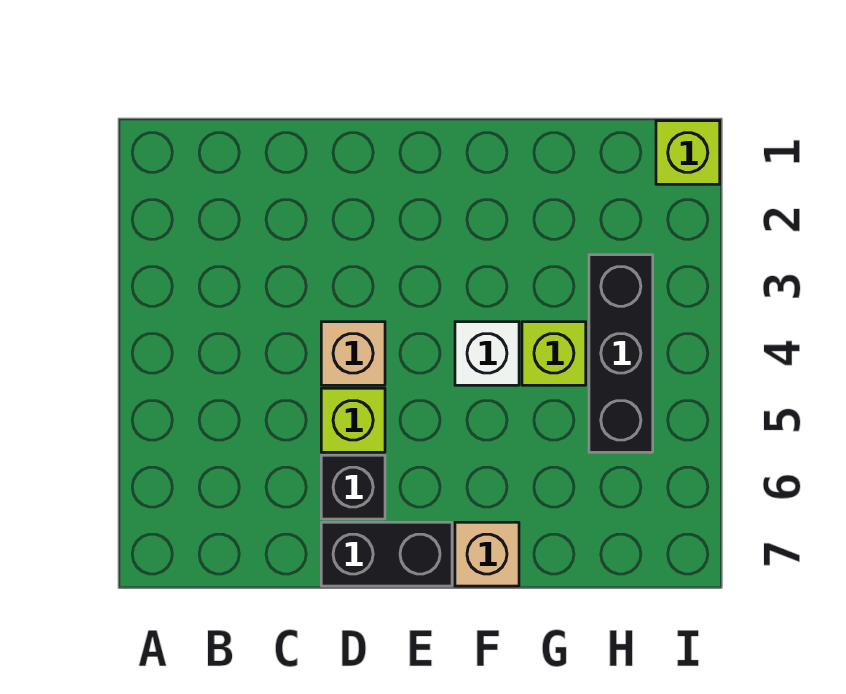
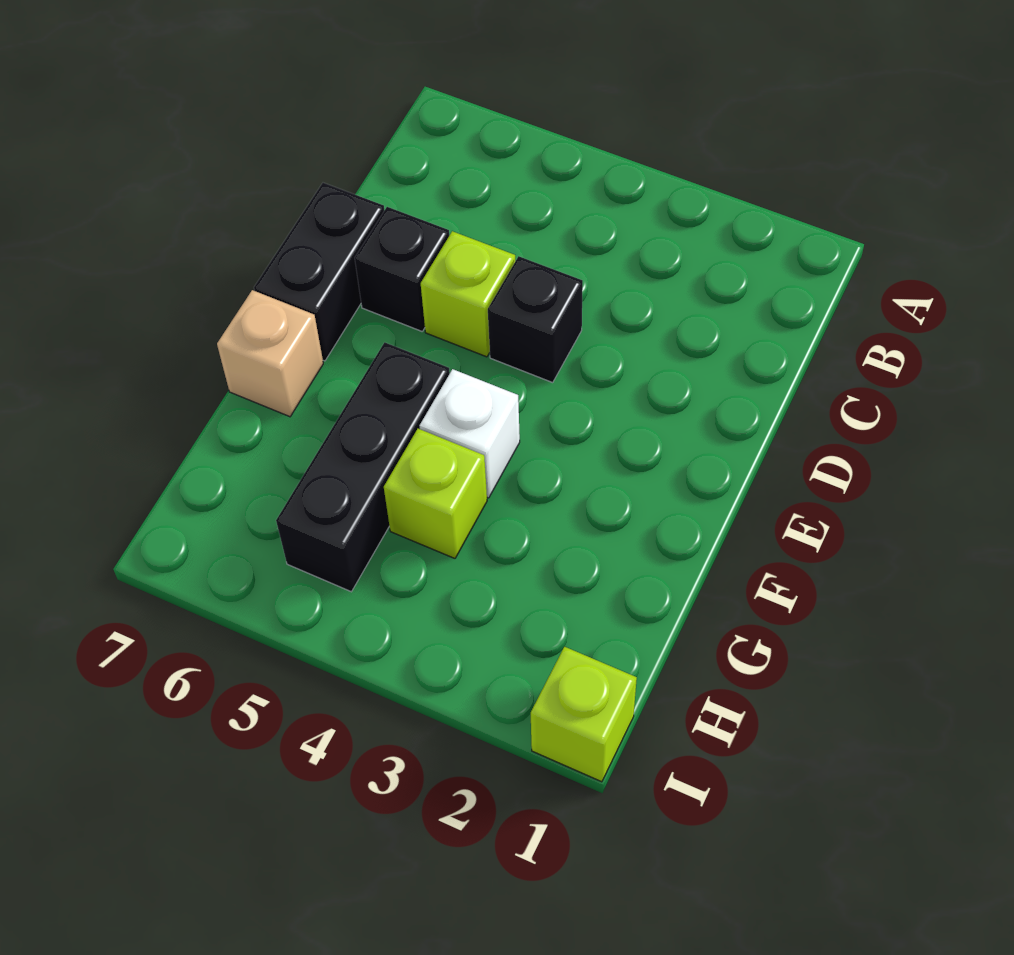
tan brick D4 level 1 -> black brick D4 level 1
black brick H3:H5 level 1 -> black brick F5:H5 level 1

